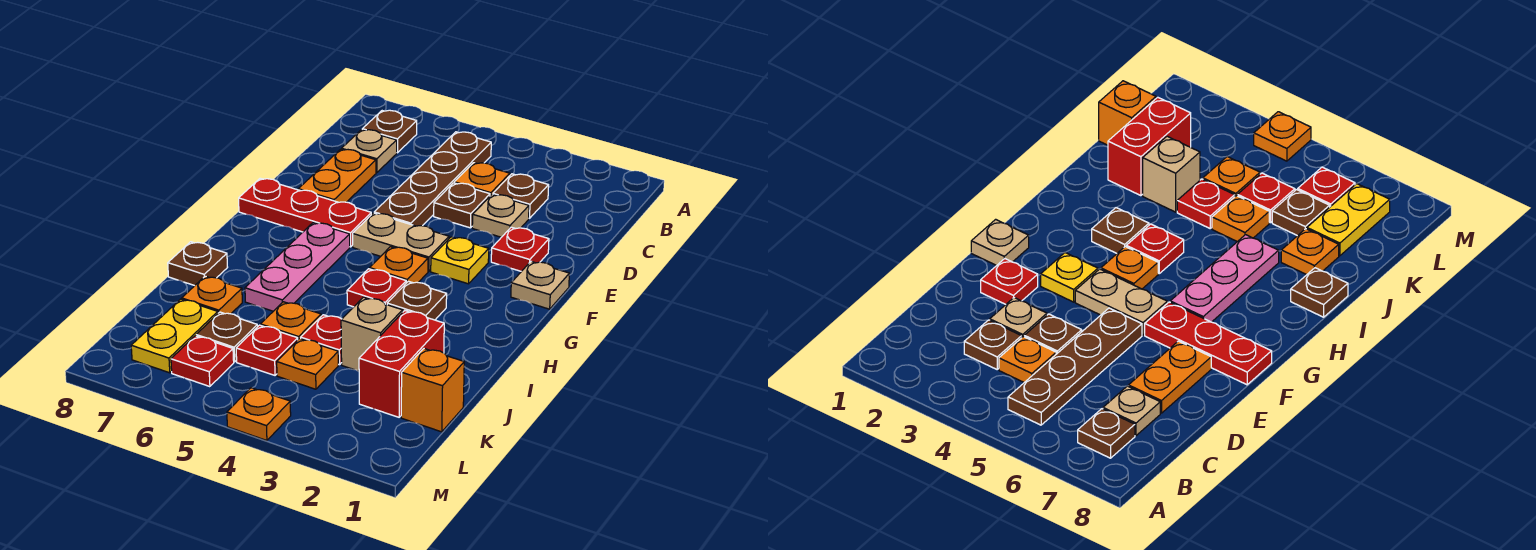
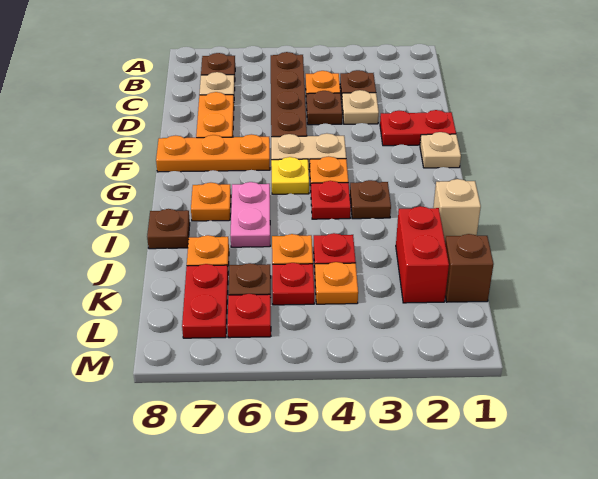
red plate E2 level 1 -> red plate E1:E2 level 1
yellow plate F3 level 1 -> yellow plate G5 level 1
red plate F6:F8 level 1 -> orange plate F6:F8 level 1
pink plate G6:I6 level 1 -> pink plate H6:I6 level 1
tan brick J3 level 1 -> tan brick I1 level 1
orange brick K1 level 1 -> brown brick K1 level 1
yellow plate K7:L7 level 1 -> red plate K7:L7 level 1
orange plate M4 level 1 -> orange plate H7 level 1

